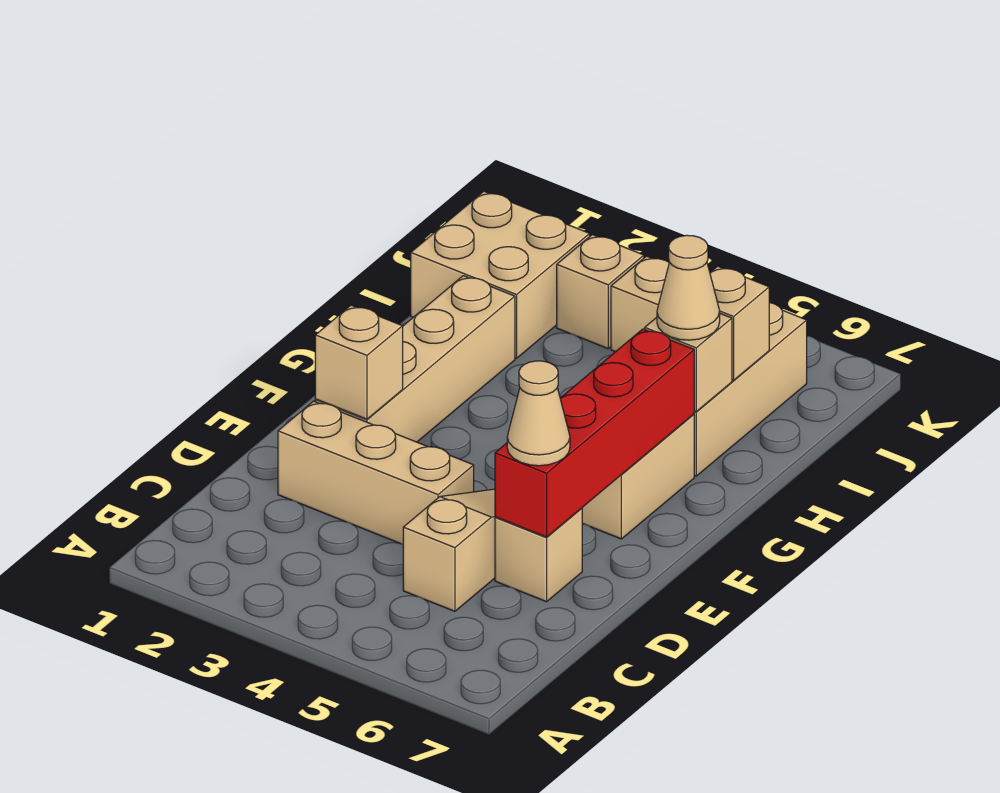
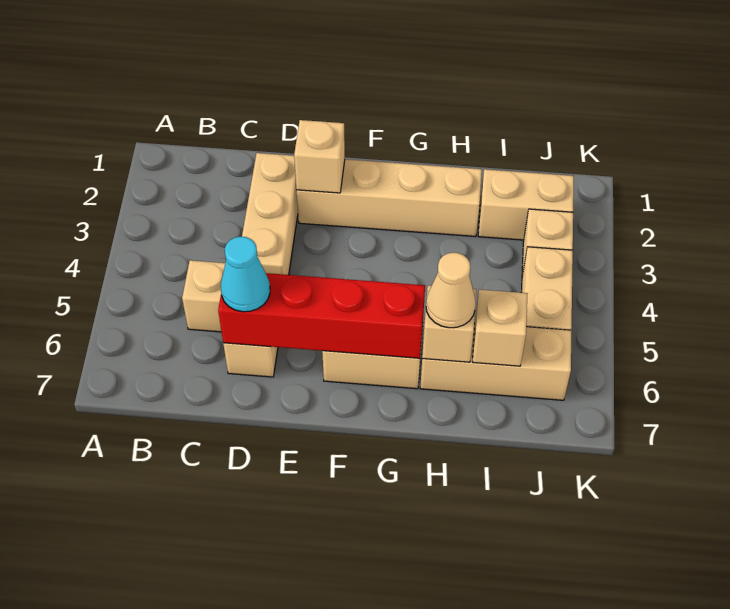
tan cone D6 level 3 -> cyan cone D6 level 3
tan brick I1:J2 level 1 -> tan brick I2:J2 level 1

